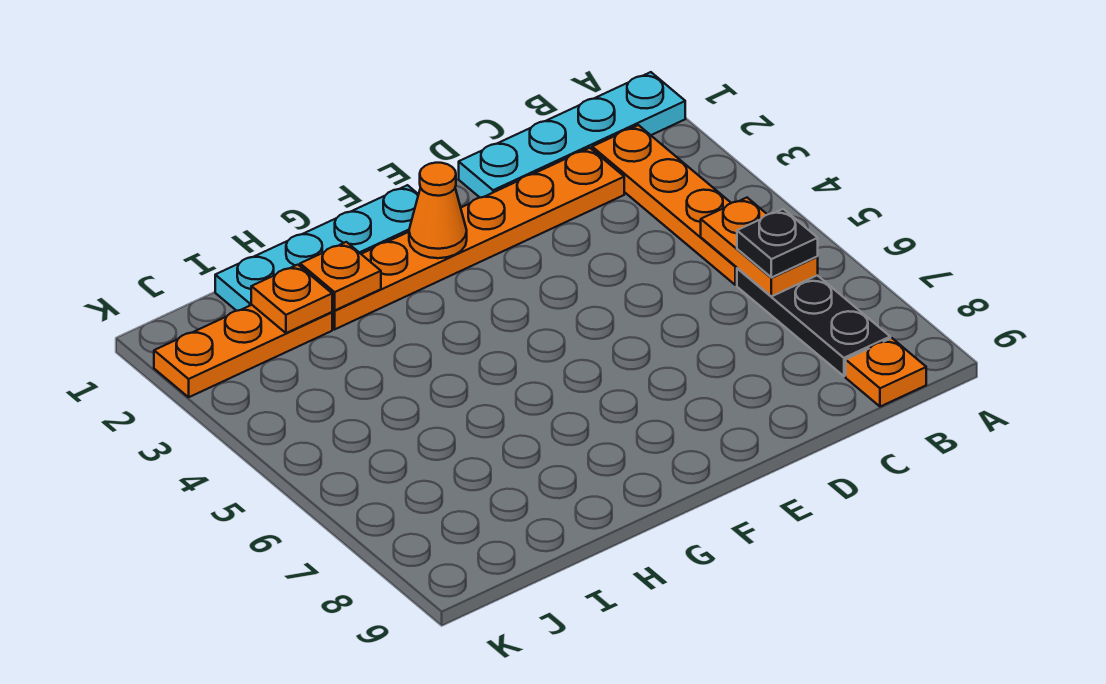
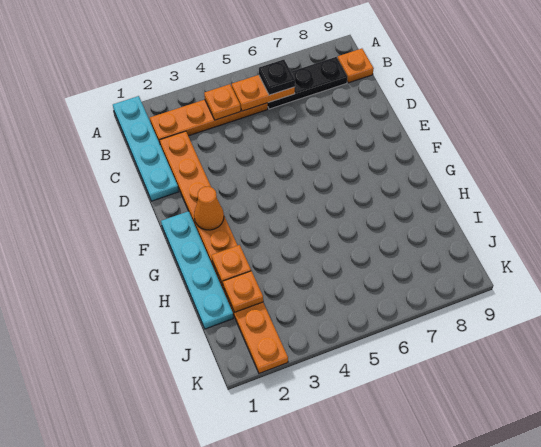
none -> orange plate B4 level 2

